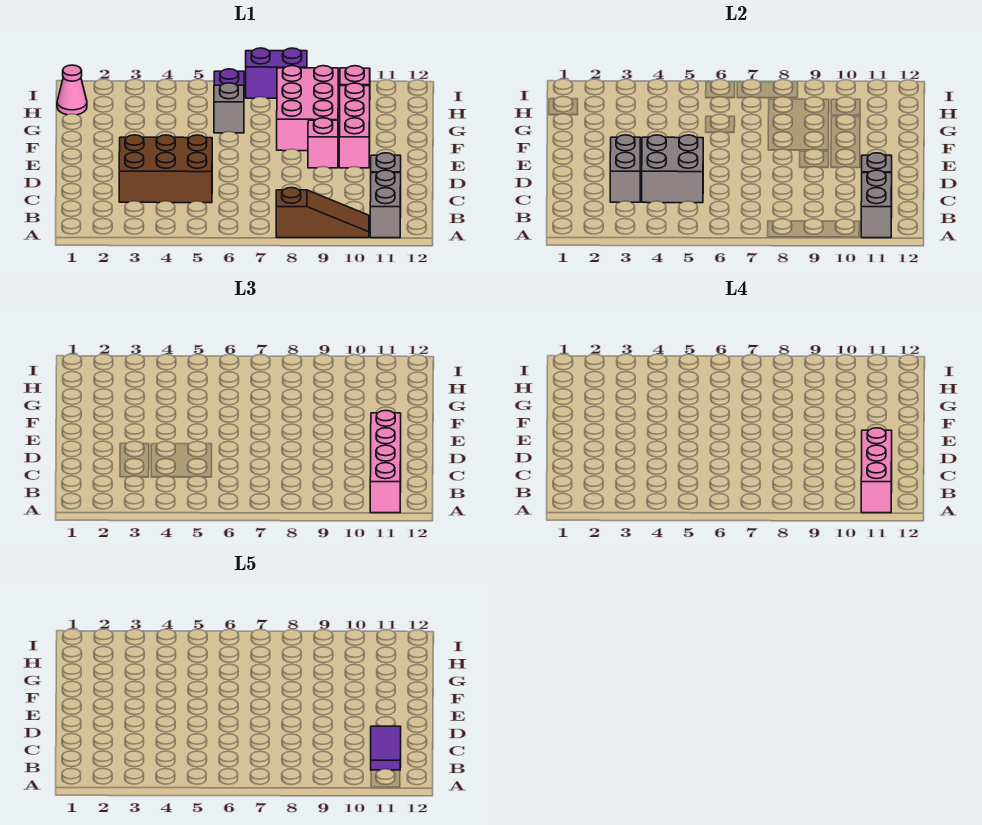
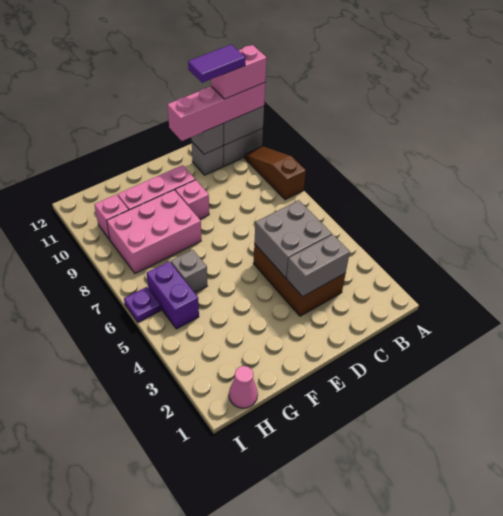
pink brick A11:C11 level 4 -> pink brick A11:B11 level 4
purple brick I7:I8 level 1 -> purple brick H5:H6 level 1

